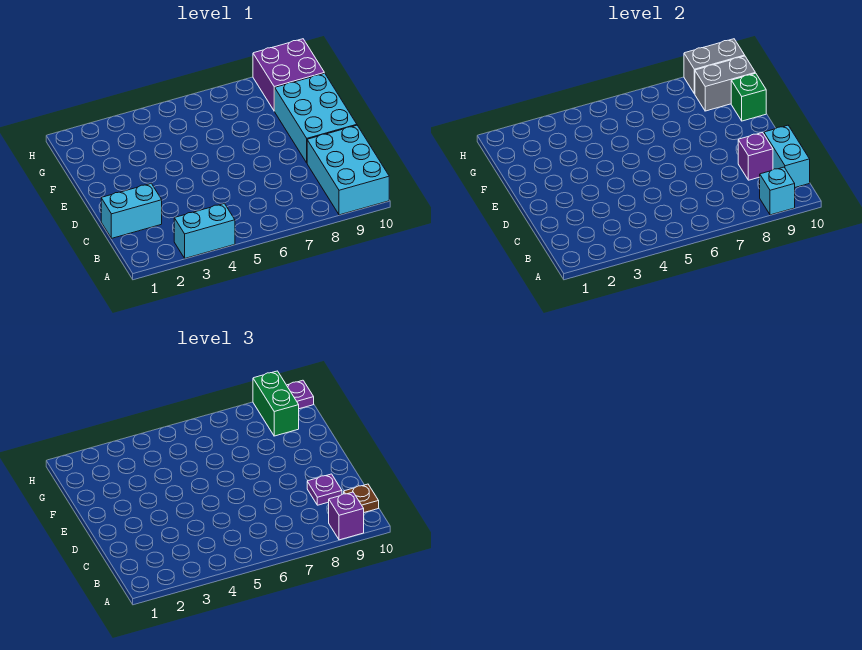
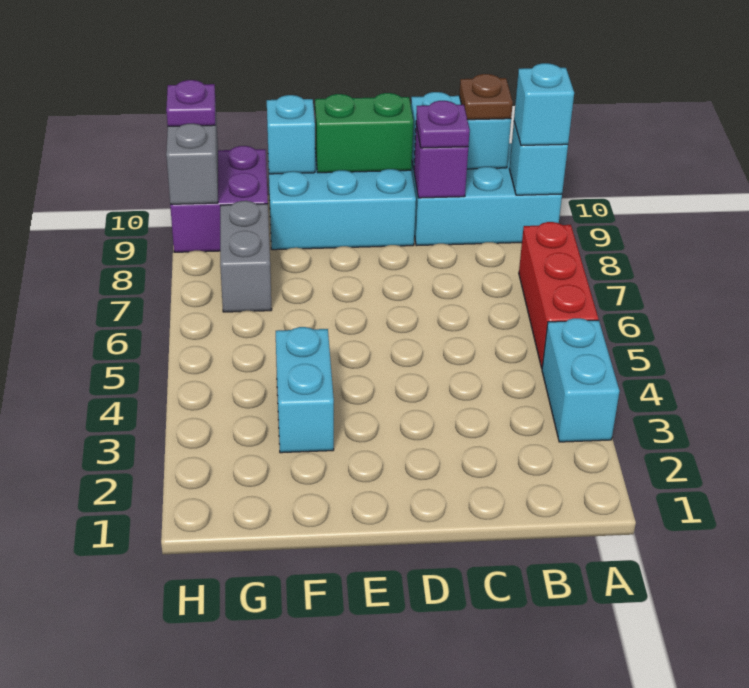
none -> red brick A5:A7 level 1
purple brick A9 level 3 -> cyan brick A9 level 3
cyan brick C1:C2 level 1 -> cyan brick F3:F4 level 1
green brick F10 level 2 -> cyan brick F10 level 2
grey brick G9:G10 level 2 -> grey brick G7:G8 level 1
green brick G9:H9 level 3 -> green brick D10:E10 level 2

